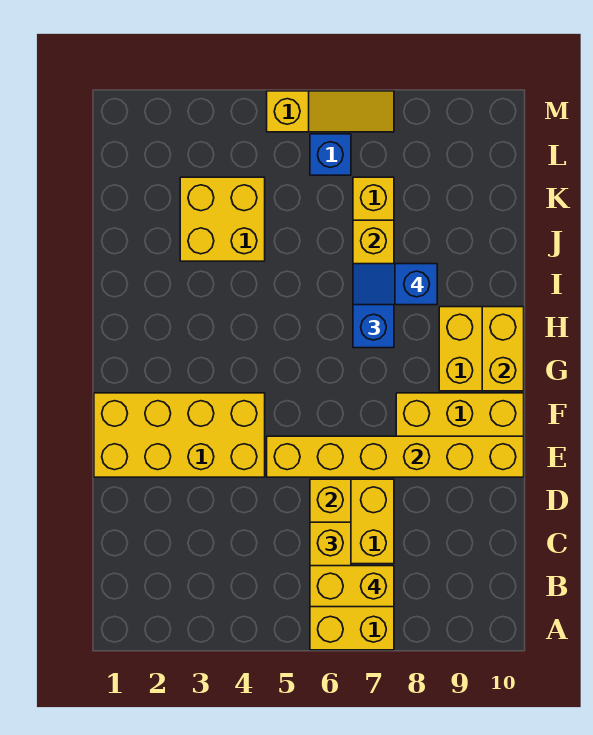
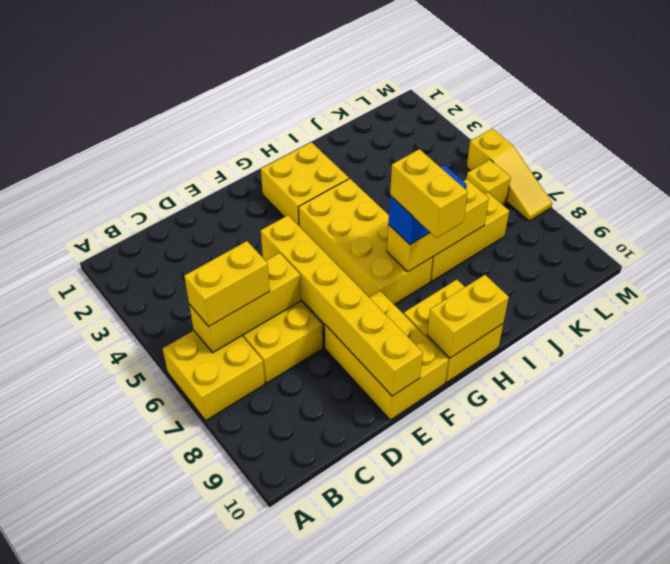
yellow brick B6:B7 level 4 -> yellow brick H7:H8 level 4
yellow brick E1:F4 level 1 -> yellow brick G4:H7 level 1
blue slope I7:I8 level 4 top 8 -> none
yellow brick J3:K4 level 1 -> yellow brick G2:H3 level 1
blue brick L6 level 1 -> yellow brick L6 level 1

